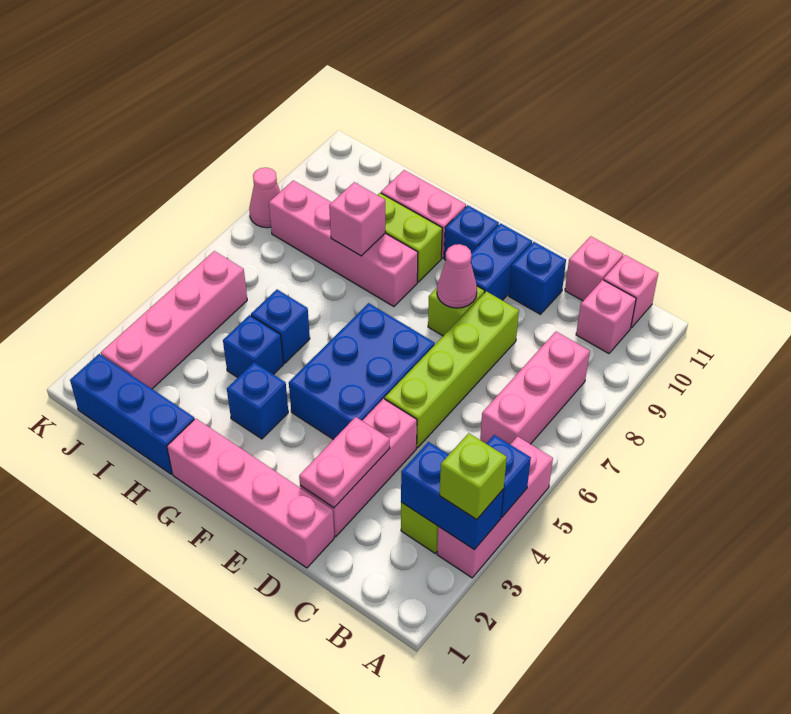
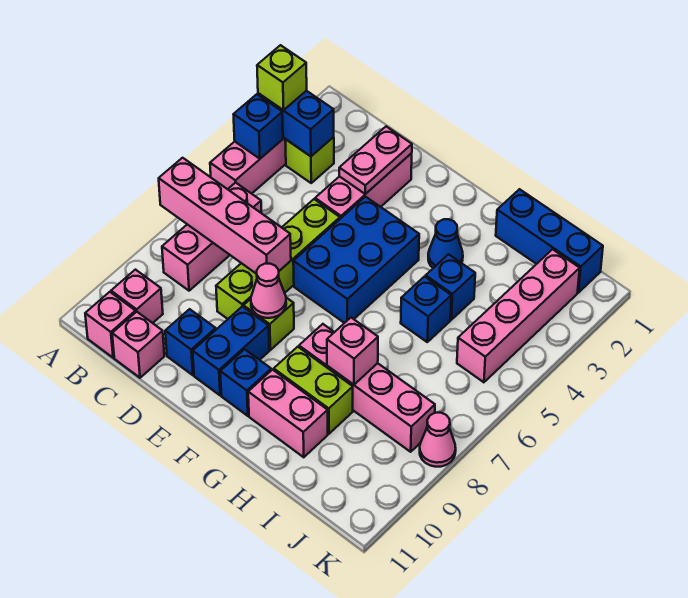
pink brick D1:G1 level 1 -> pink brick A7:D7 level 2
blue brick G3 level 1 -> blue cone G3 level 1

